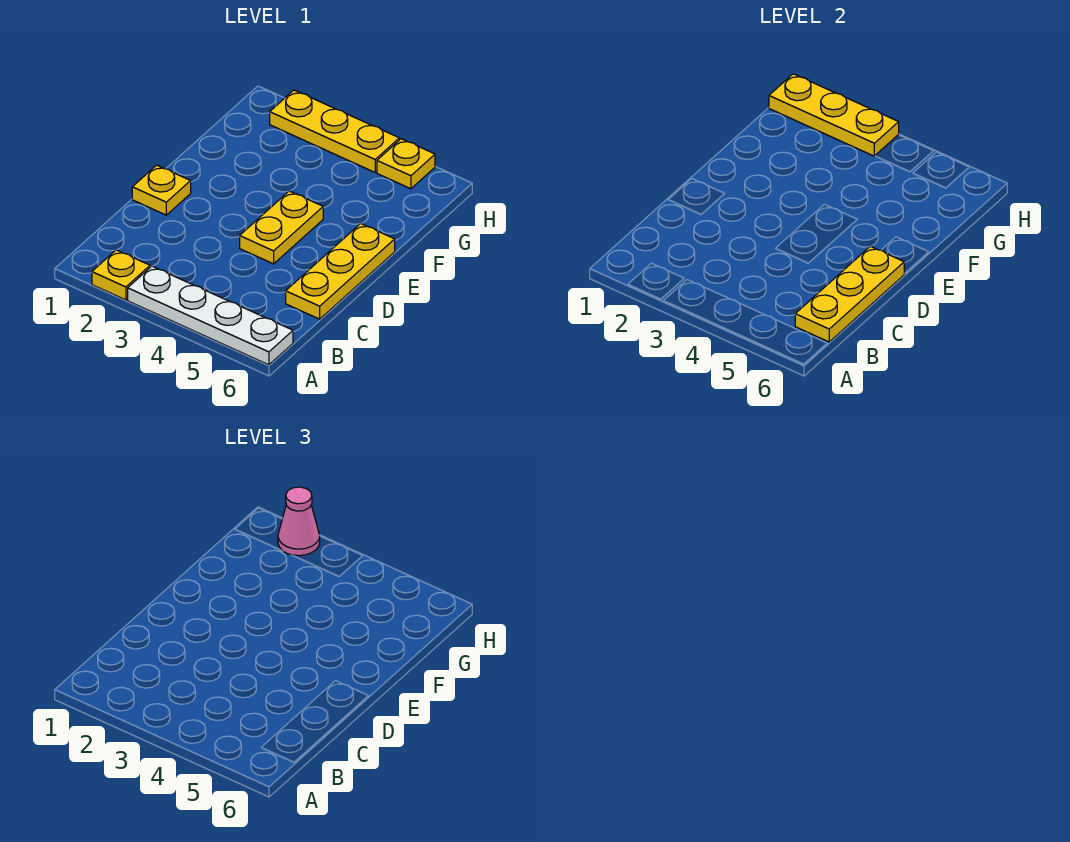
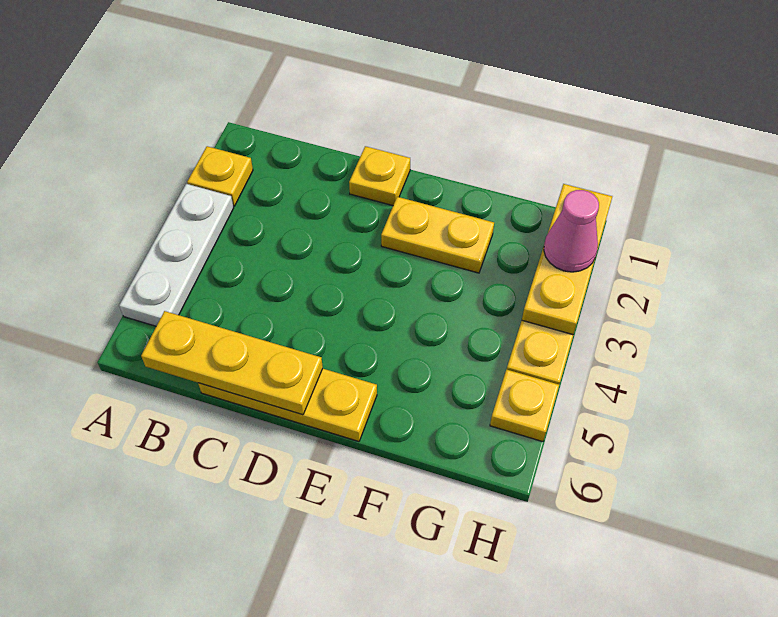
white plate A3:A6 level 1 -> white plate A3:A5 level 1
yellow plate D4:E4 level 1 -> yellow plate E2:F2 level 1

